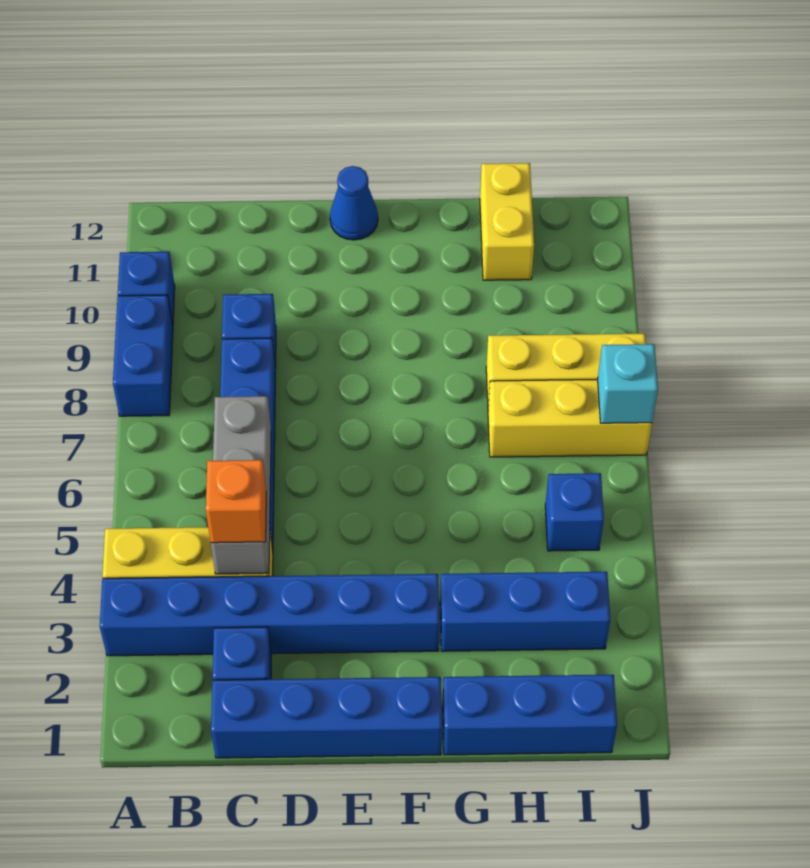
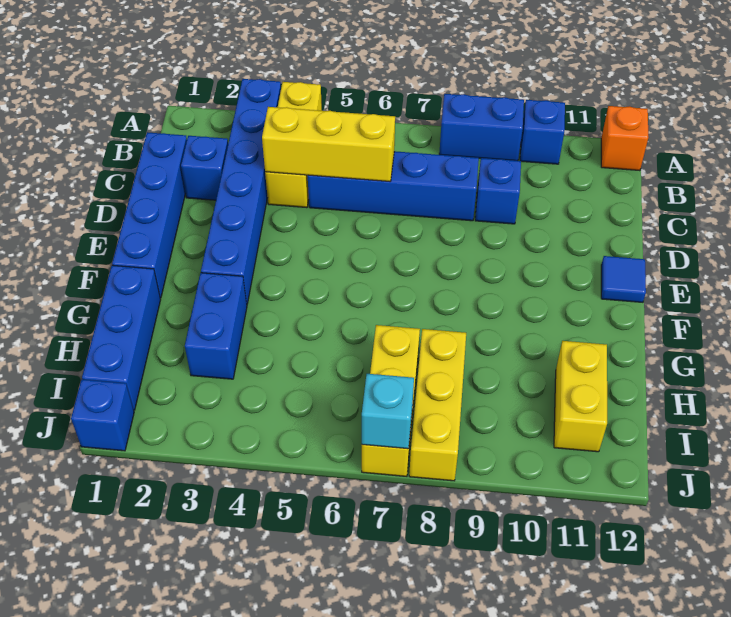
grey brick C4:C6 level 2 -> yellow brick C4:C6 level 2
orange brick C4 level 3 -> orange brick A12 level 1
blue cone E12 level 1 -> blue tile E12 level 1
blue brick G3:I3 level 1 -> blue brick G3:H3 level 1
yellow brick H11:H12 level 1 -> yellow brick H11:I11 level 1
blue brick I5 level 1 -> blue brick J1 level 1

